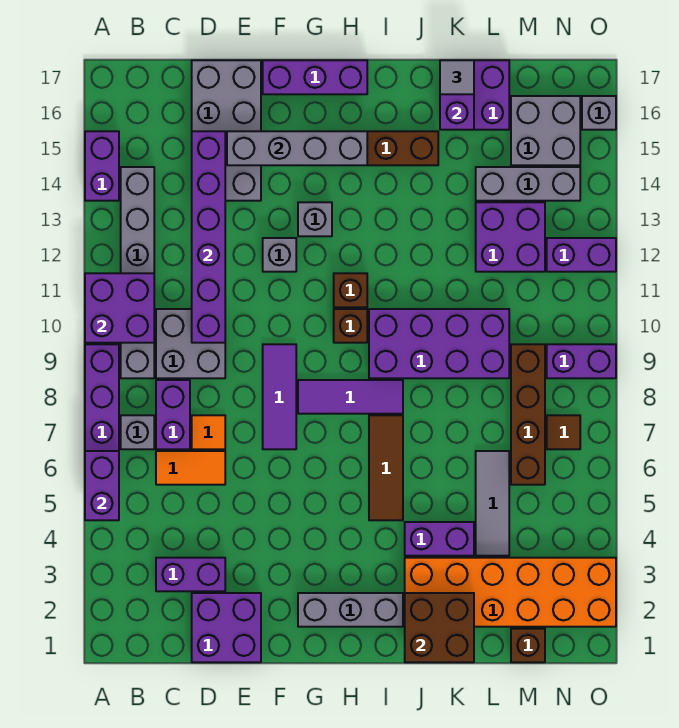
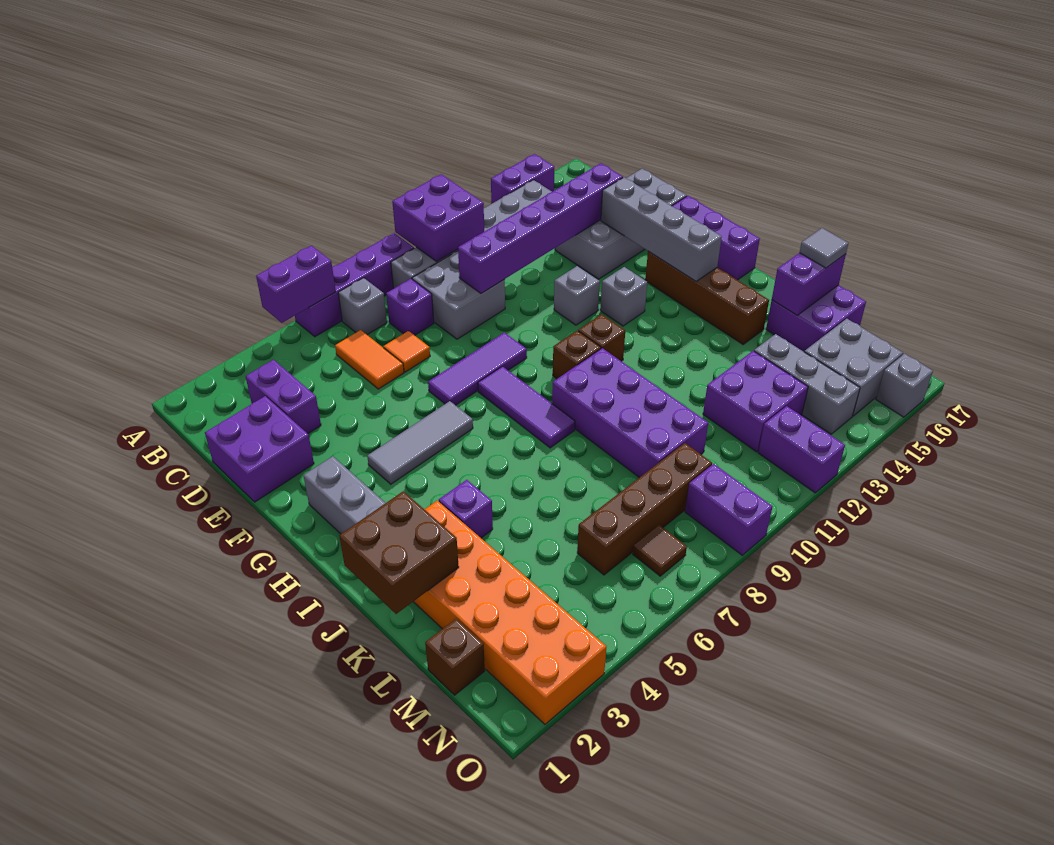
purple brick C7:C8 level 1 -> purple brick C8 level 1
brown tile I5:I7 level 1 -> none
purple brick J4:K4 level 1 -> purple brick J4 level 1
grey tile L4:L6 level 1 -> grey tile G4:G6 level 1

